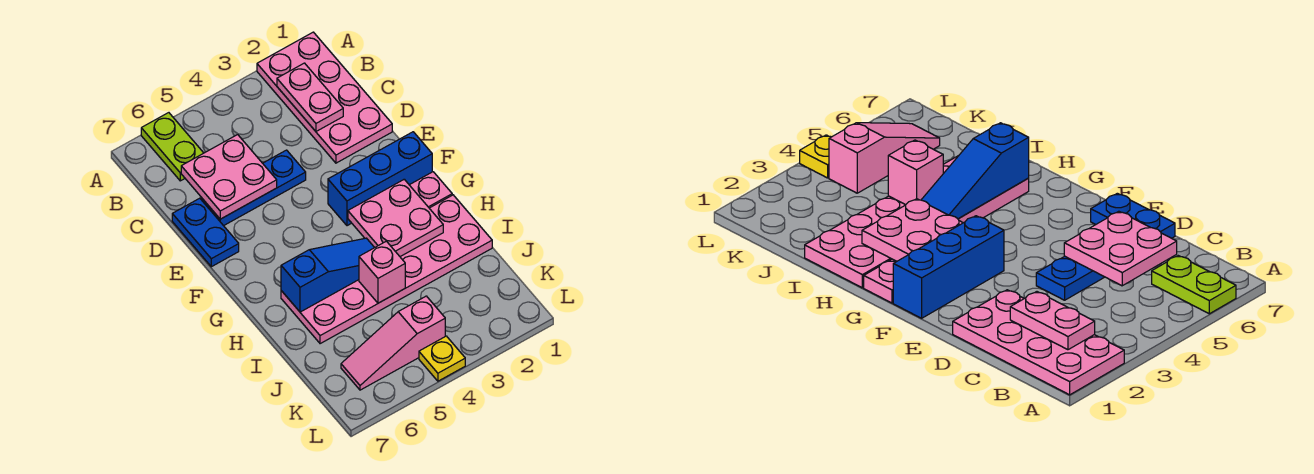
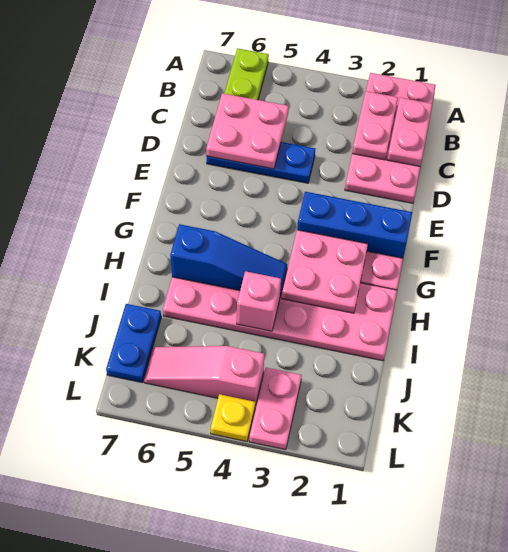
none -> pink plate B1:C1 level 2
blue plate D7:E7 level 1 -> blue plate J7:K7 level 1
none -> pink plate K3:L3 level 1

